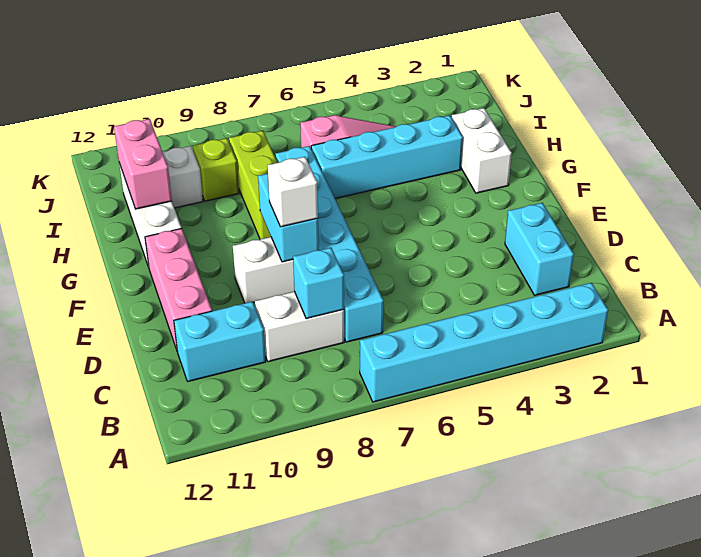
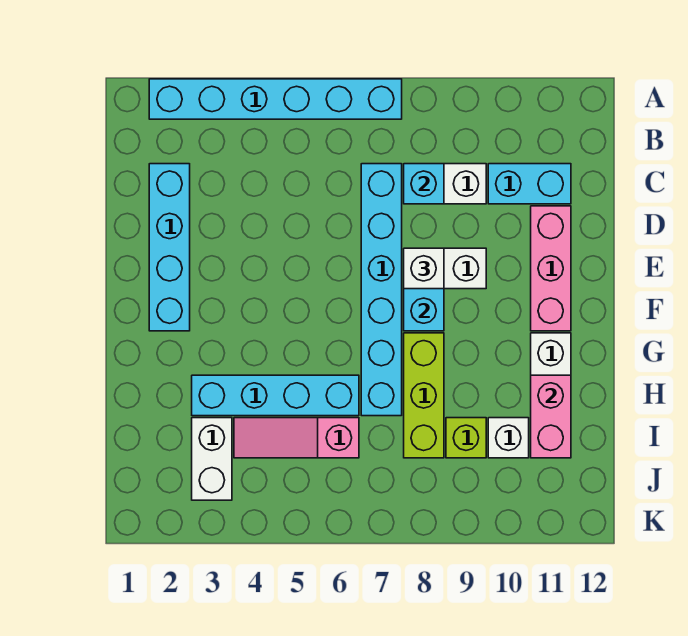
cyan brick C2:D2 level 1 -> cyan brick C2:F2 level 1
white brick G2:H2 level 1 -> white brick I3:J3 level 1

